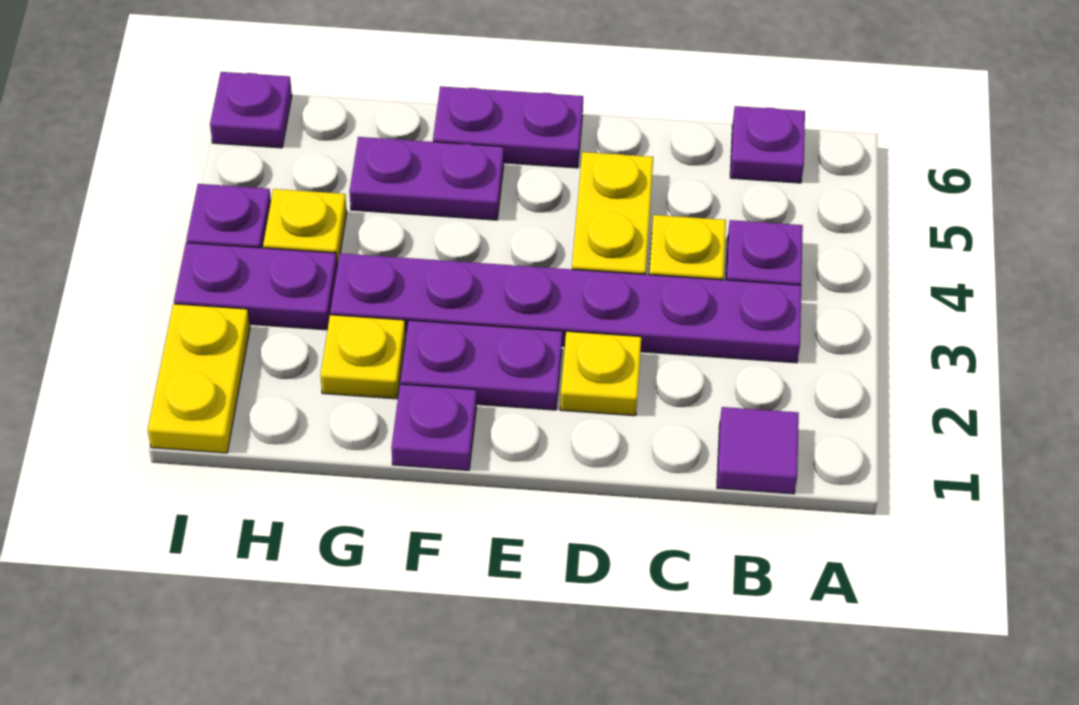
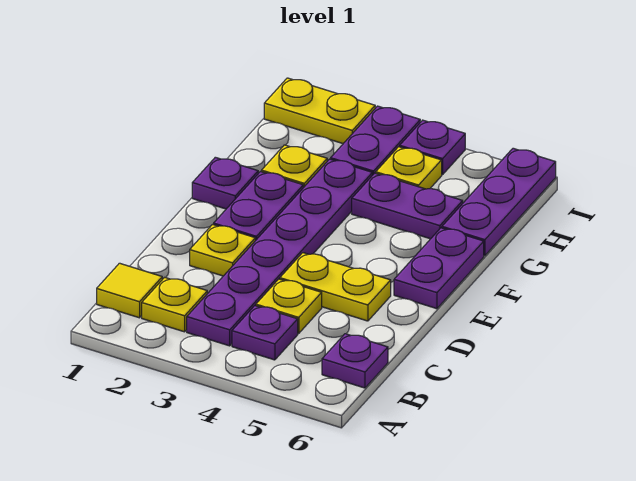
purple tile B1 level 1 -> yellow tile B1 level 1
none -> yellow plate B2 level 1
purple plate F5:G5 level 1 -> purple plate G4:G5 level 1
purple plate I6 level 1 -> purple plate G6:I6 level 1

